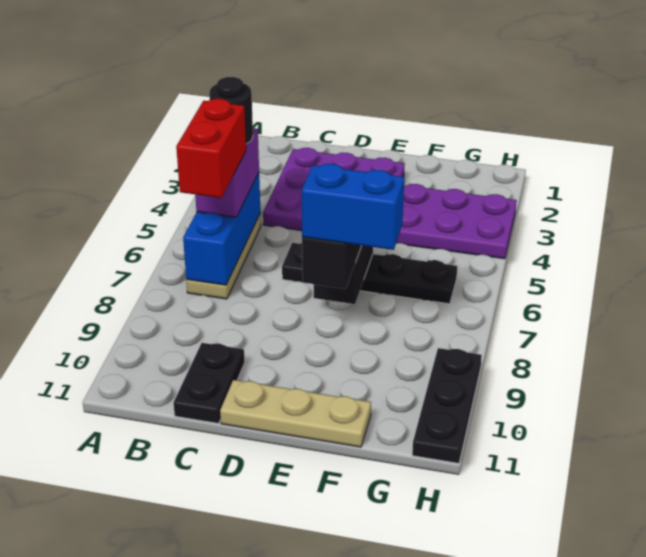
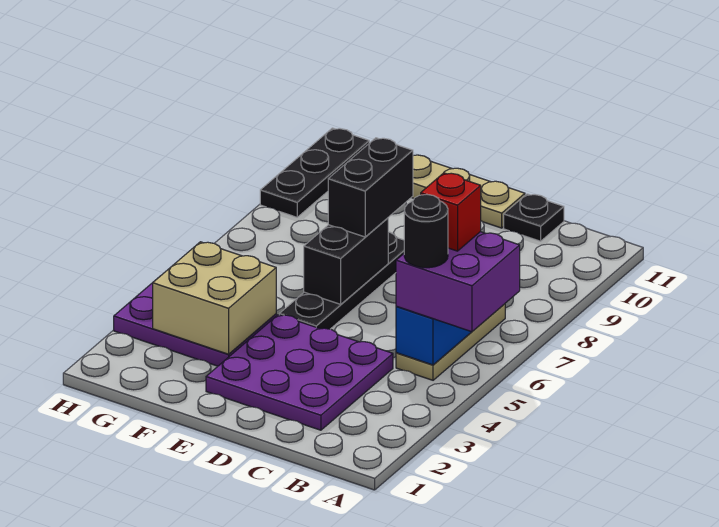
purple brick B5:B6 level 3 -> purple brick A5:B6 level 3
red brick B6:B7 level 4 -> red brick B6 level 4
black plate C10:C11 level 1 -> black plate C11 level 1
black plate D6:G6 level 1 -> black plate E5:E8 level 1
blue brick E8:F8 level 4 -> none
none -> tan brick F3:G4 level 2

